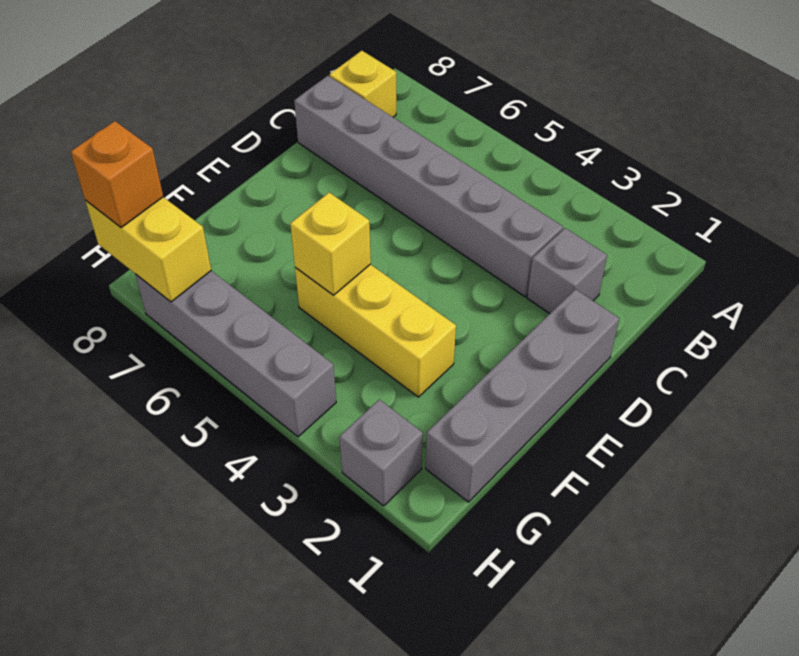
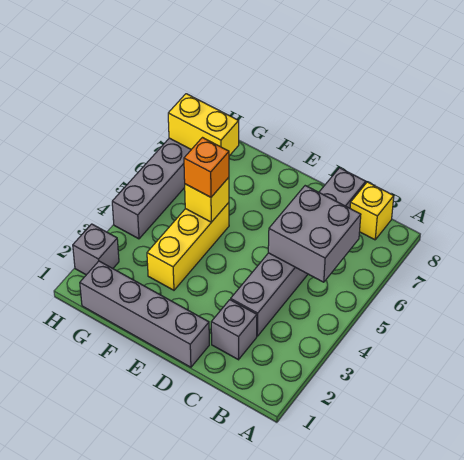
none -> grey brick B5:C6 level 2
yellow brick H7:H8 level 2 -> yellow brick G7:H7 level 2
orange brick H8 level 3 -> orange brick F5 level 3

